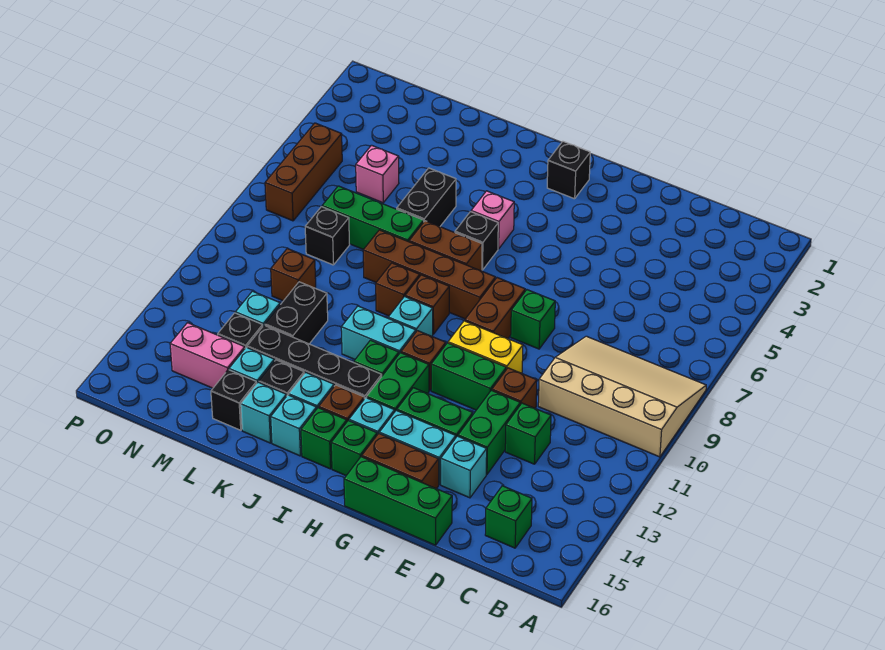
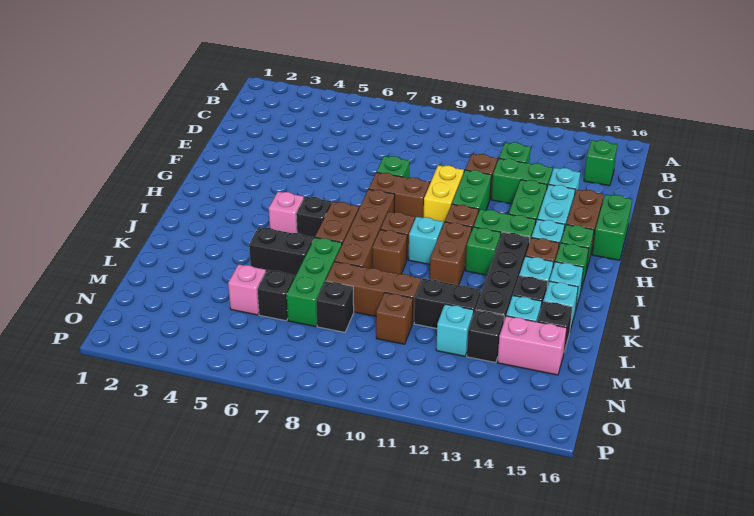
tan slope A8:D10 level 1 top 10 -> none
green brick E16:G16 level 1 -> green brick F16:G16 level 1
black brick H2 level 1 -> black brick M6 level 1
cyan brick I11:J11 level 1 -> brown brick I11:J11 level 1
pink brick M14:N14 level 1 -> pink brick M14:M15 level 1
brown brick O5:O7 level 1 -> brown brick L8:L10 level 1

